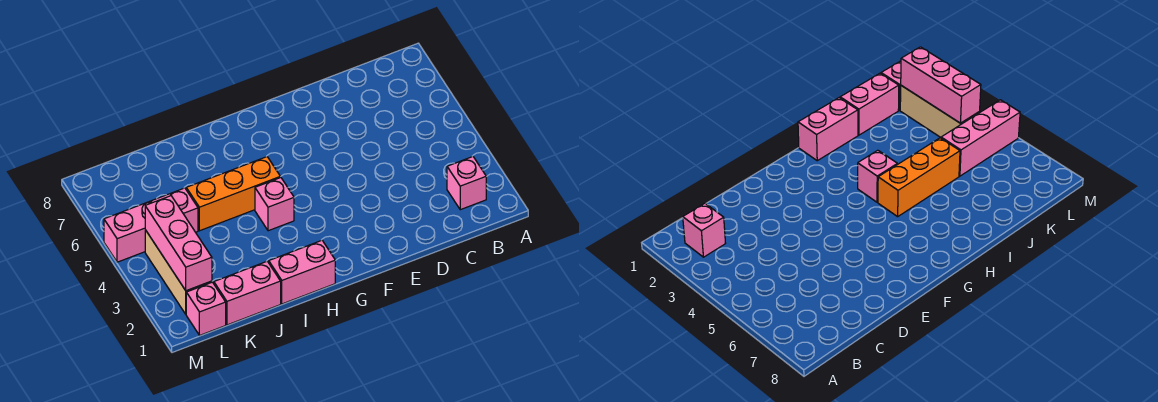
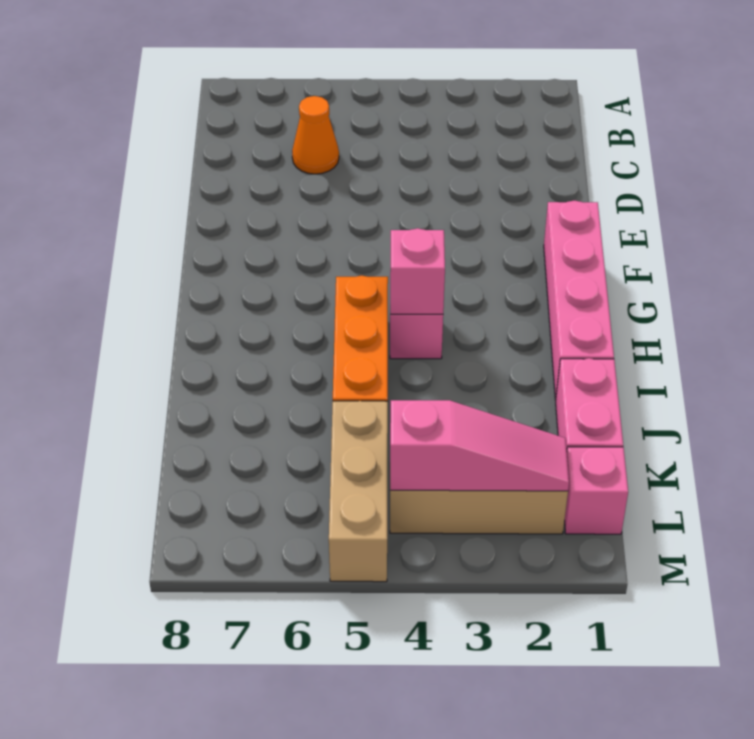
pink brick B2 level 1 -> pink brick H4 level 2
none -> orange cone C6 level 1
pink brick H1:I1 level 1 -> pink brick F1:I1 level 1
pink brick K5:M5 level 1 -> tan brick K5:M5 level 1
pink brick L2:L4 level 2 -> pink slope L2:L4 level 2 top 4

